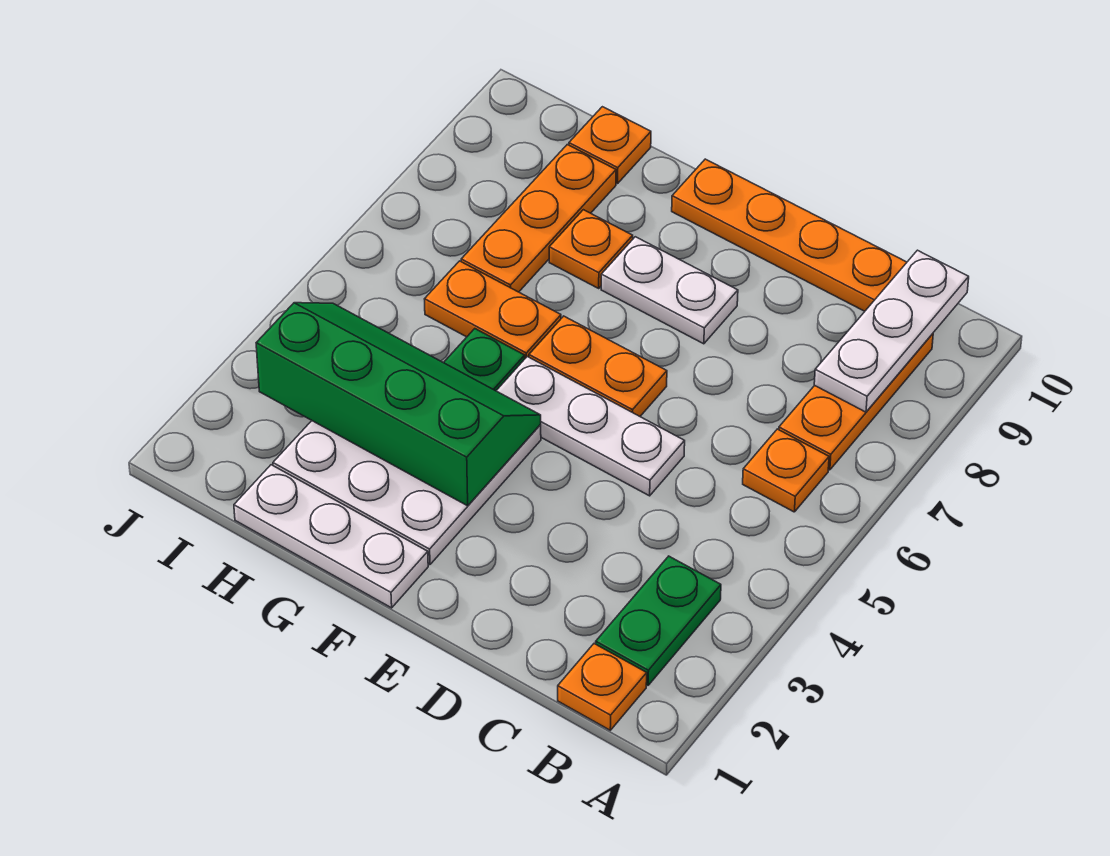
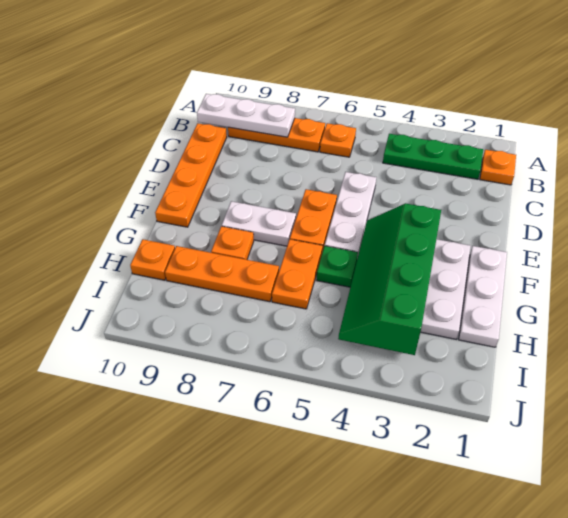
green plate B2:B3 level 1 -> green plate B2:B4 level 1
white plate E8:F8 level 1 -> white plate F7:F8 level 1

